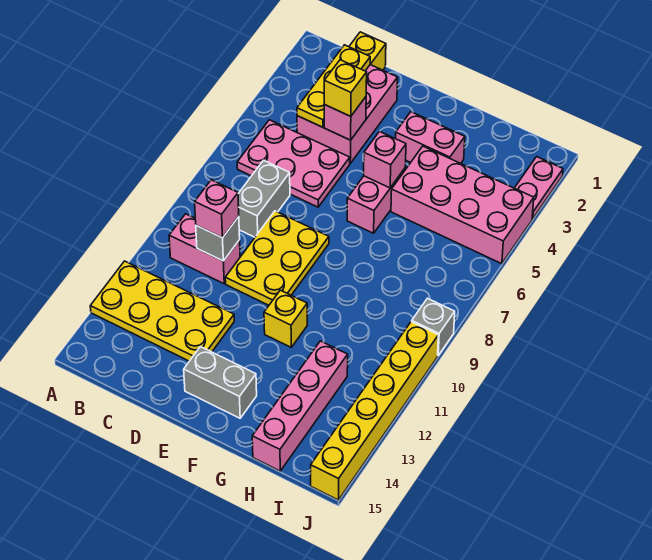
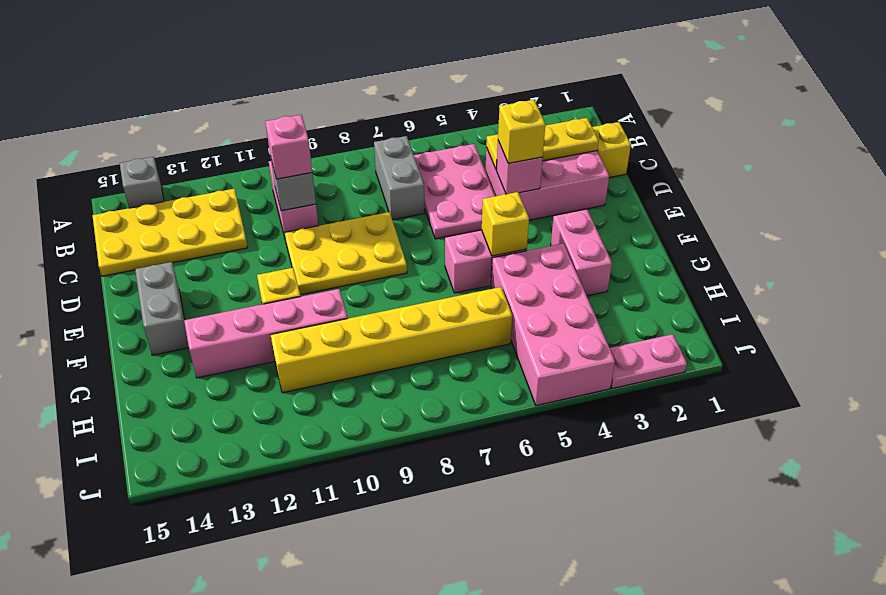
yellow plate A12:D13 level 1 -> yellow plate B12:C15 level 1
grey brick C7:C8 level 1 -> grey brick B7:C7 level 1
pink brick F5 level 2 -> yellow brick F5 level 2
pink brick H12:H15 level 1 -> pink brick G10:G13 level 1
grey brick J9 level 1 -> grey brick A14 level 1
yellow brick J10:J15 level 1 -> yellow brick H6:H11 level 1

